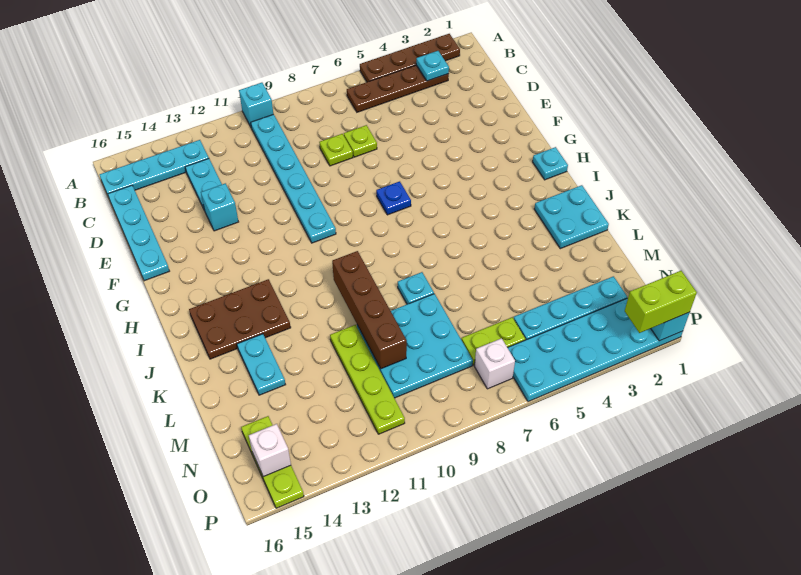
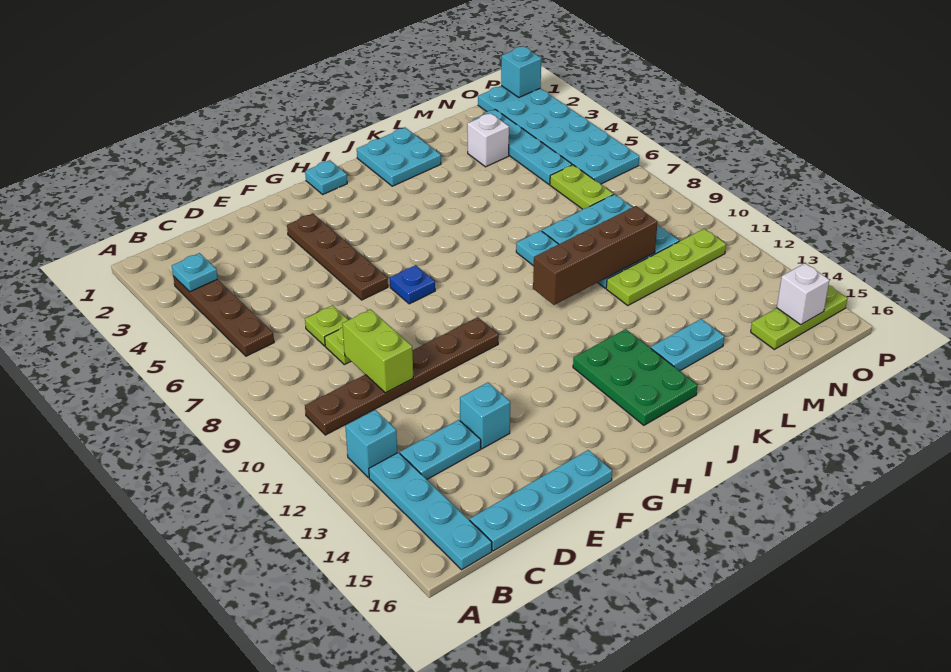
brown plate A2:A5 level 1 -> brown plate F3:F6 level 1
cyan brick A10 level 1 -> cyan brick B12 level 1
cyan plate B10:G10 level 1 -> brown plate B10:G10 level 1
brown plate I13:J15 level 1 -> green plate I13:J15 level 1
white brick O7 level 1 -> white brick M3 level 1
lime brick P1:P2 level 3 -> lime brick D9:D10 level 2

